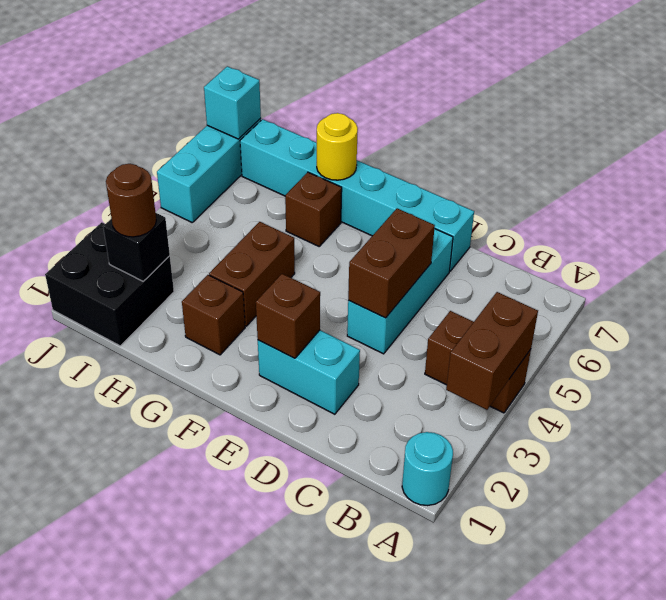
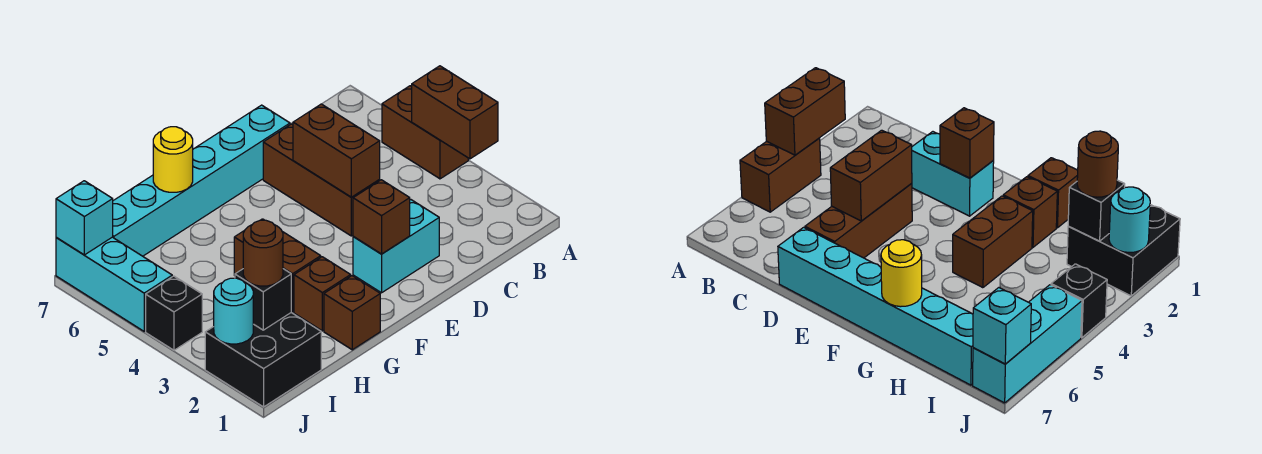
cyan round brick A1 level 1 -> cyan round brick J2 level 2
brown brick A4:B4 level 1 -> brown brick A4:A5 level 1
cyan brick D4:D6 level 1 -> brown brick D4:D6 level 1
brown brick G6 level 1 -> brown brick G1 level 1
none -> black brick J4 level 1

